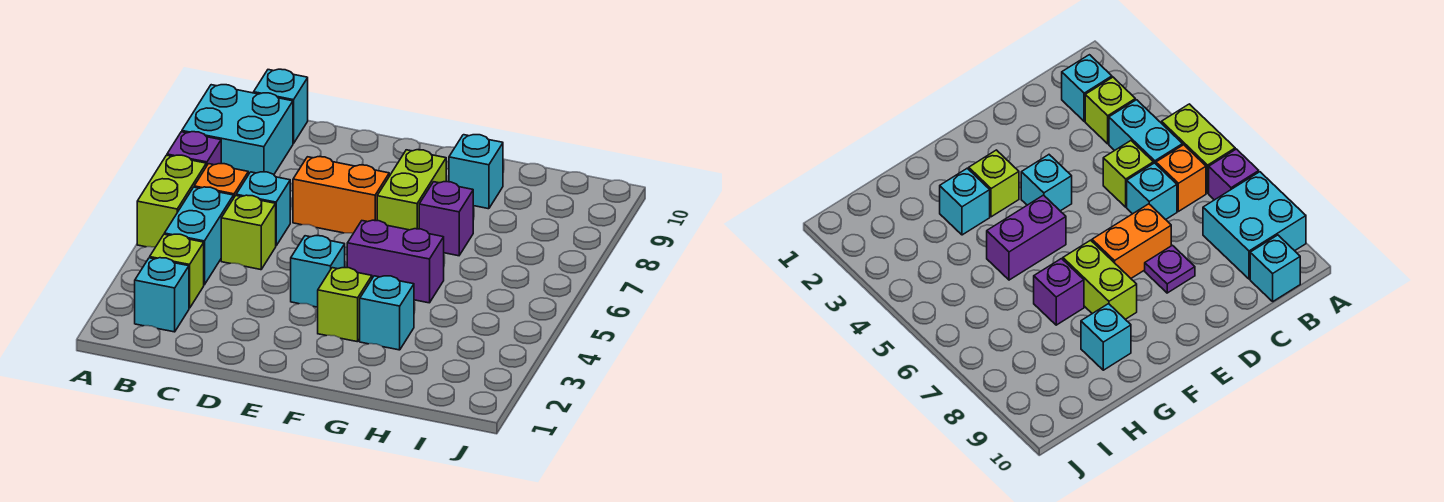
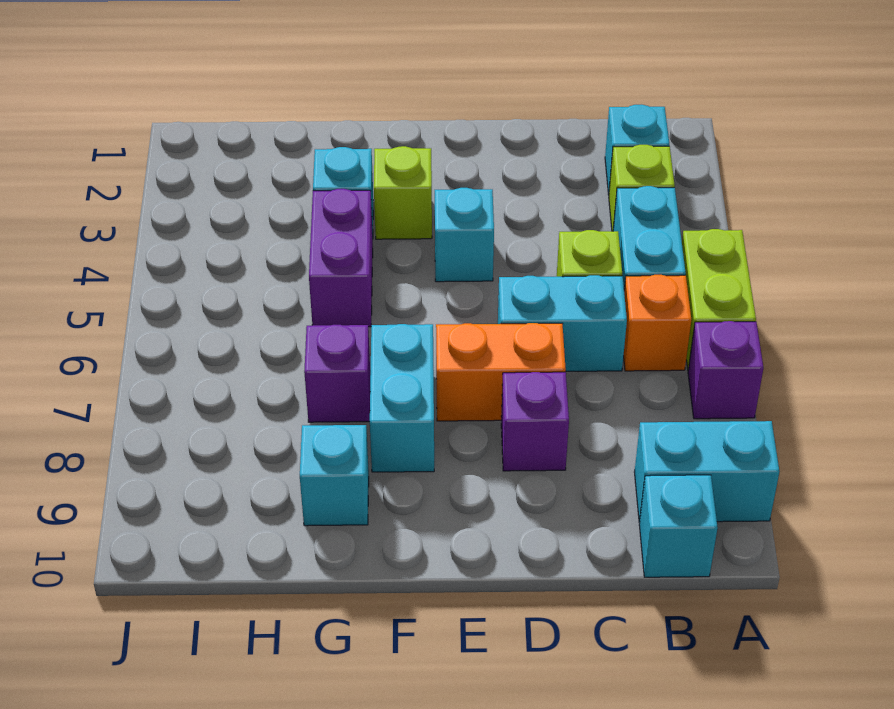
cyan brick A8:B9 level 1 -> cyan brick A9:B9 level 1
cyan brick C6 level 1 -> cyan brick C6:D6 level 1
purple plate D8 level 1 -> purple brick D8 level 1
purple brick F5:G5 level 1 -> purple brick G4:G5 level 1
lime brick F7:F8 level 1 -> cyan brick F7:F8 level 1

